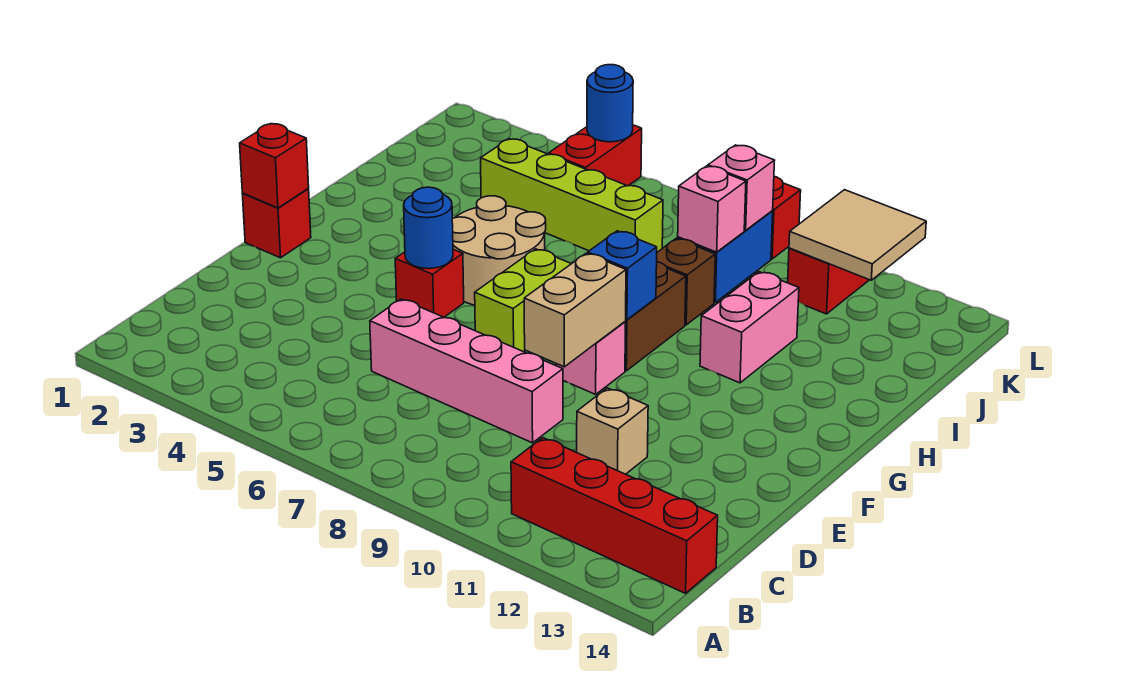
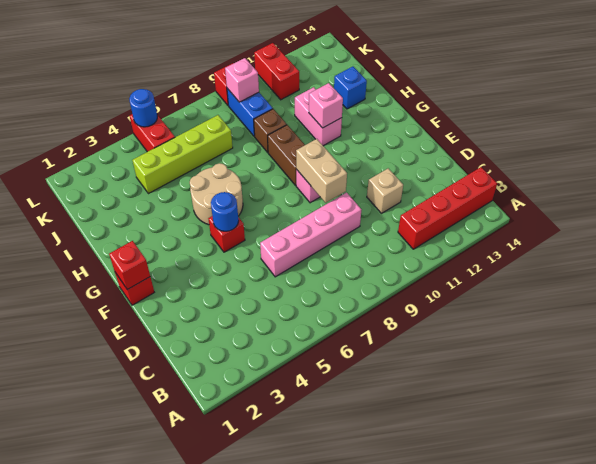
lime brick F7:G7 level 1 -> none
blue brick G9 level 2 -> blue brick I13 level 1
pink brick J9 level 2 -> pink brick H11 level 2
tan tile K11:L12 level 2 -> none

